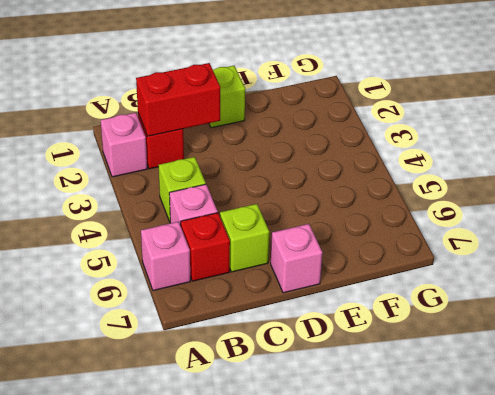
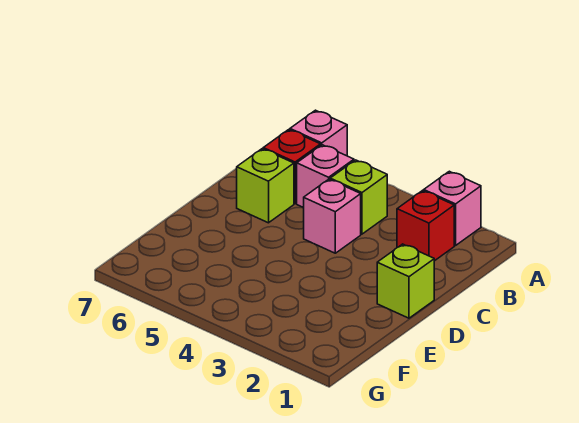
red brick B2:C2 level 2 -> none
pink brick D7 level 1 -> pink brick C4 level 1

